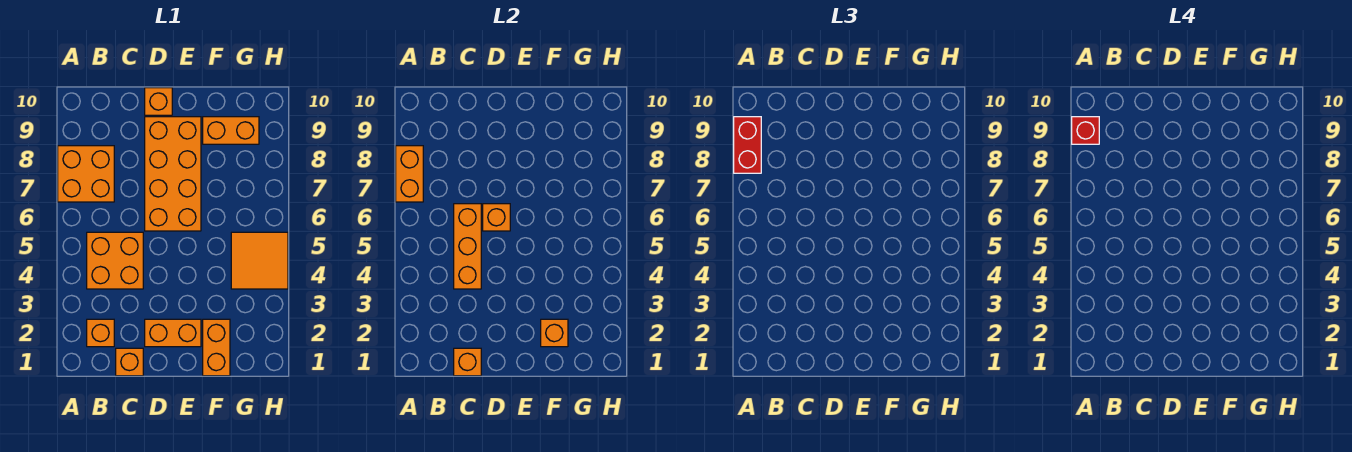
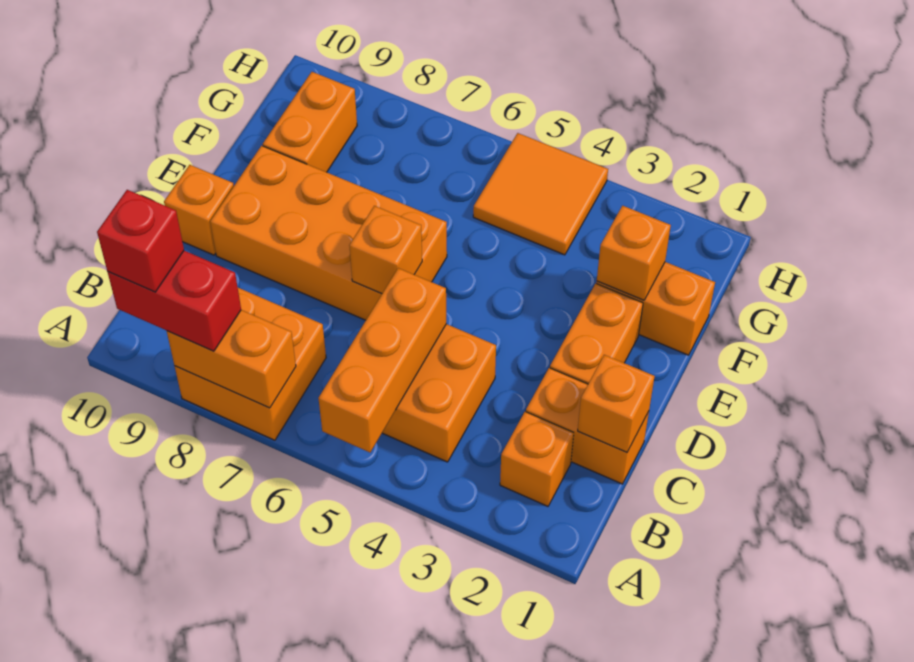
orange brick C1 level 1 -> orange brick C1:C2 level 1
orange brick C4:C6 level 2 -> orange brick A5:C5 level 2

